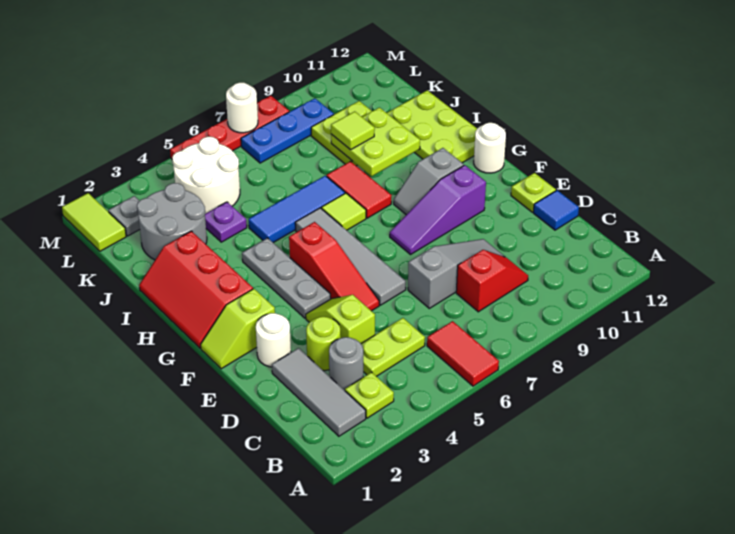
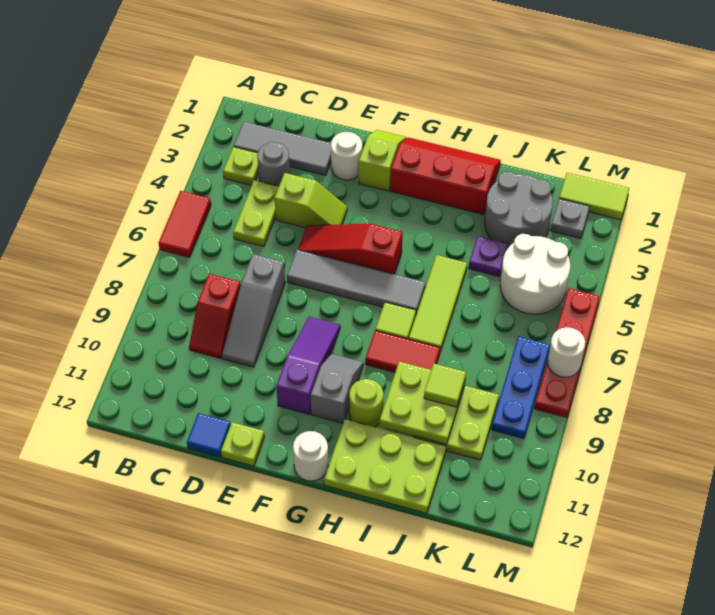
red tile A6:B6 level 1 -> red tile A5:A6 level 1
lime round brick D3 level 1 -> lime round brick H10 level 1
grey plate F4:H4 level 1 -> none
blue tile I5:I7 level 1 -> lime tile I5:I7 level 1

